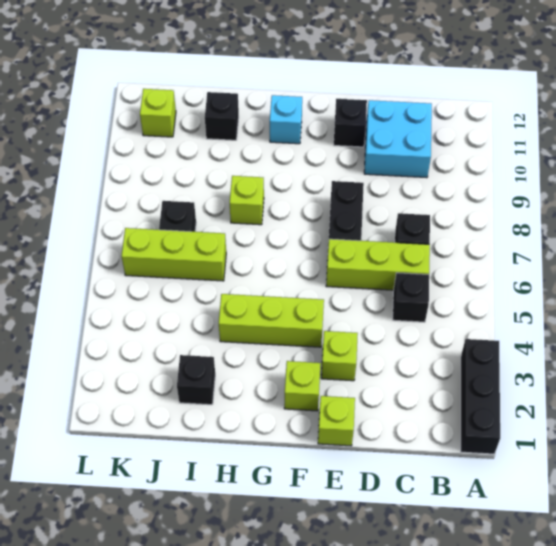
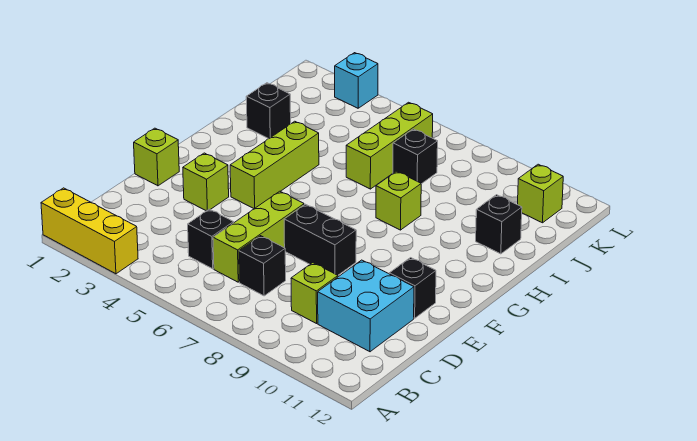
black brick A1:A3 level 1 -> yellow brick A1:A3 level 1
lime brick F2 level 1 -> lime brick C9 level 1
cyan brick G11 level 1 -> cyan brick L3 level 1

